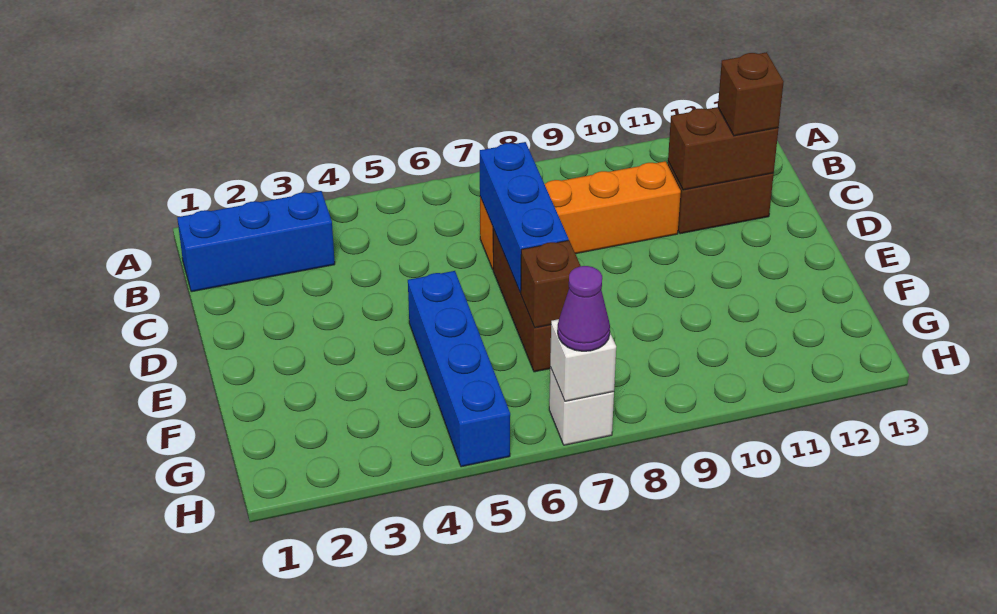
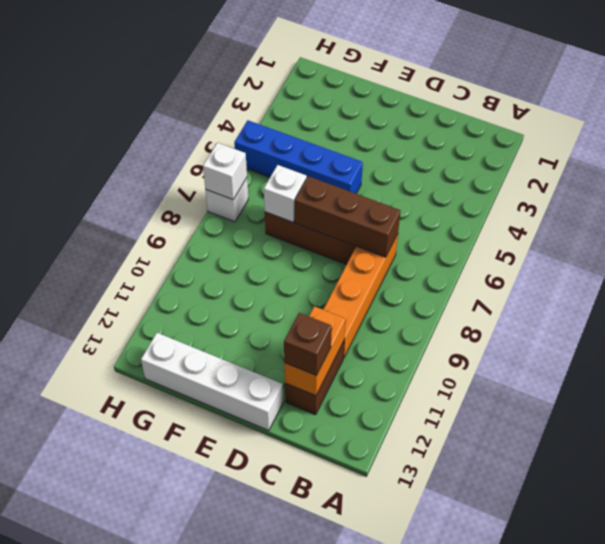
blue brick B1:B3 level 1 -> none
blue brick C7:E7 level 2 -> brown brick C7:E7 level 2
brown brick C11:C12 level 2 -> orange brick C11:C12 level 2
none -> white brick D13:G13 level 1
brown brick F7 level 2 -> white brick F7 level 2
purple cone H7 level 3 -> none

